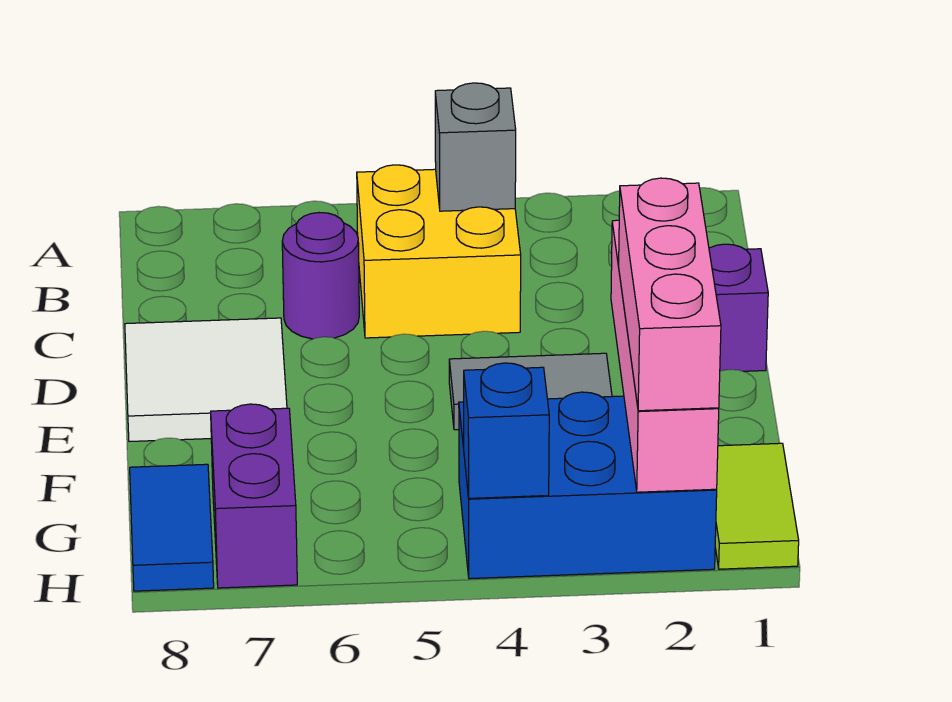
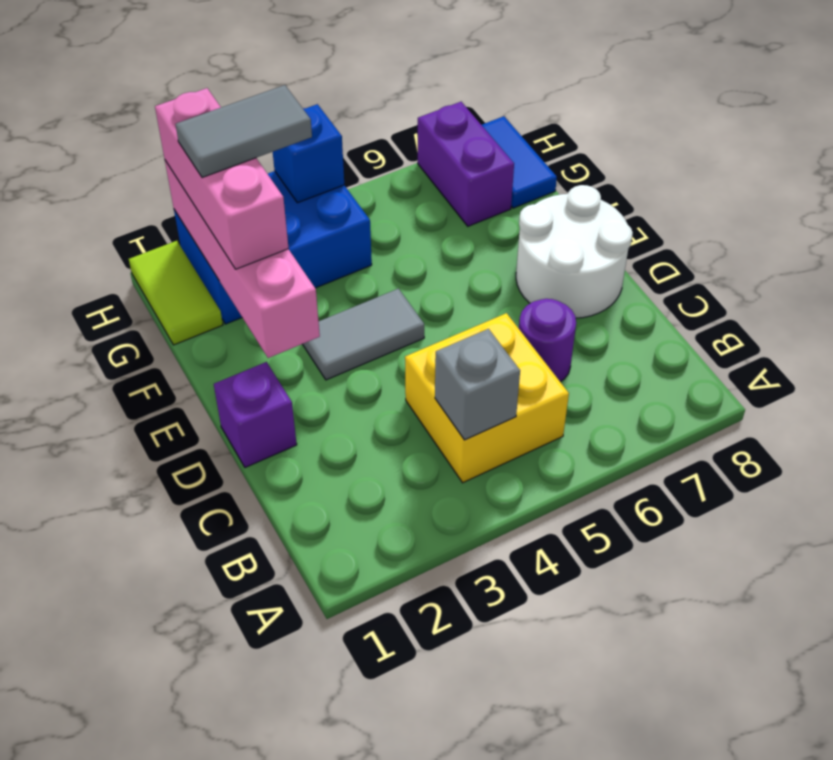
white tile D7:E8 level 1 -> white round brick D7:E8 level 1
none -> grey tile G2:G3 level 4

